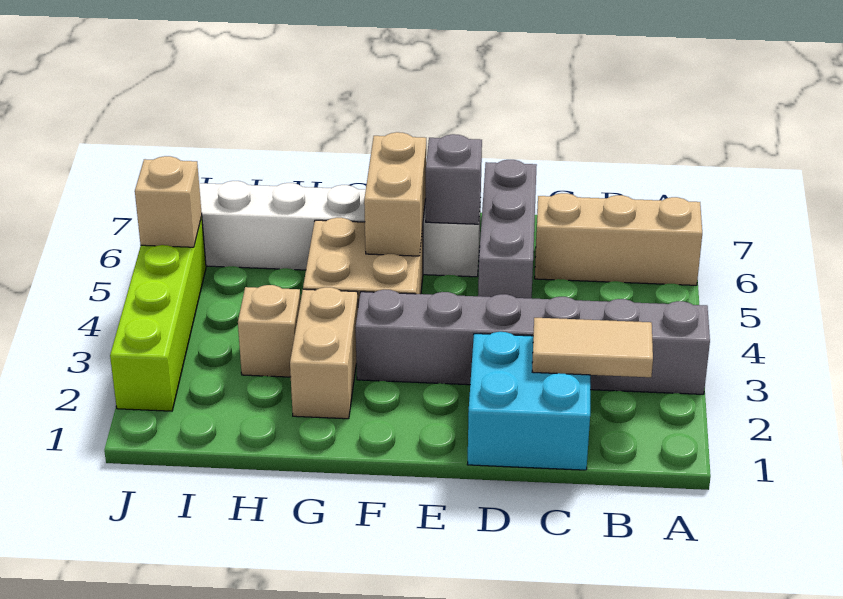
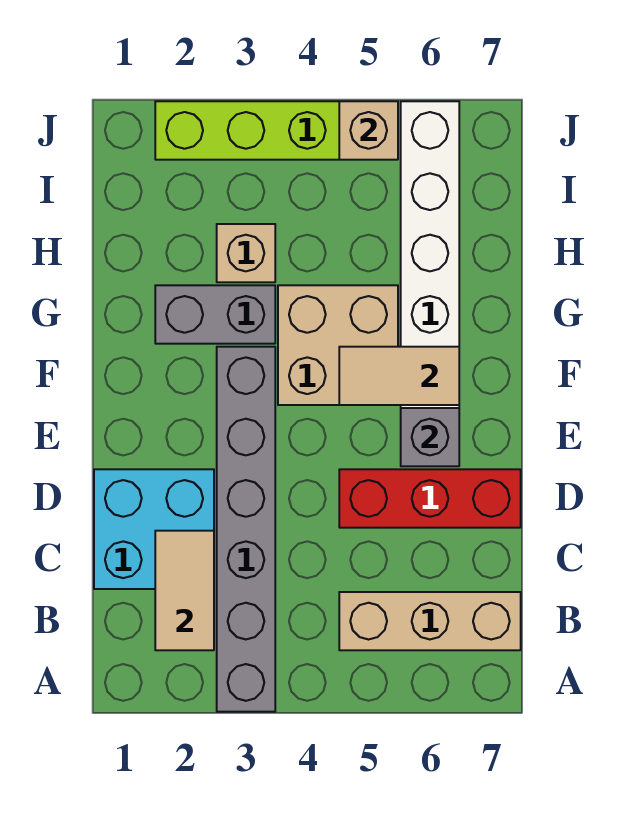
tan brick A6:C6 level 1 -> tan brick B5:B7 level 1
grey brick D5:D7 level 1 -> red brick D5:D7 level 1
tan brick F5:F6 level 2 -> tan tile F5:F6 level 2
tan brick G2:G3 level 1 -> grey brick G2:G3 level 1

